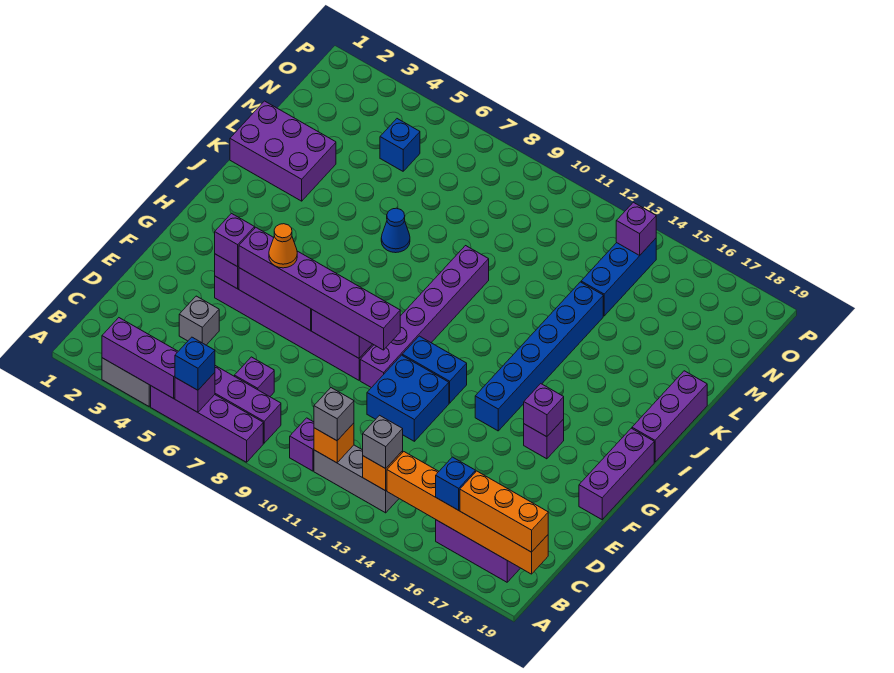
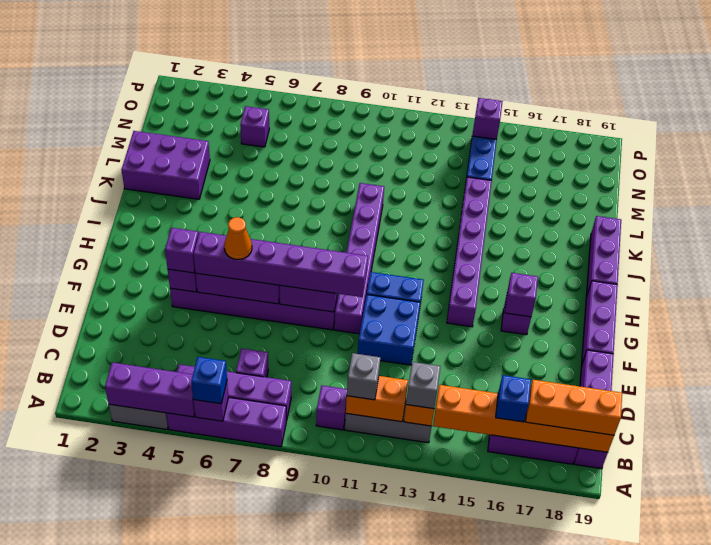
orange brick B11 level 2 -> orange brick B11:B12 level 2
none -> purple brick B19:E19 level 1
grey brick D4 level 1 -> none
blue brick G14:L14 level 1 -> purple brick G14:L14 level 1
blue cone K7 level 1 -> none
blue brick N5 level 1 -> purple brick N5 level 1

